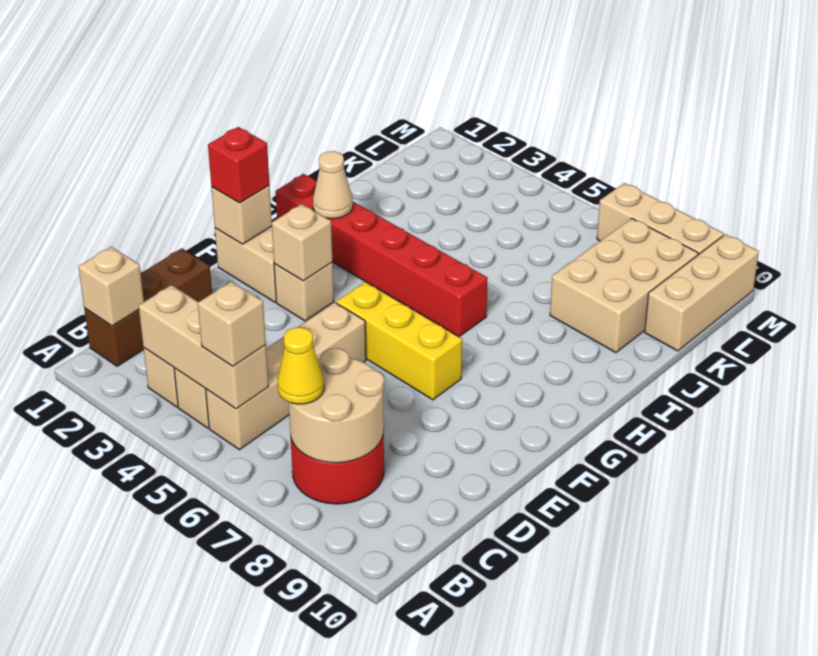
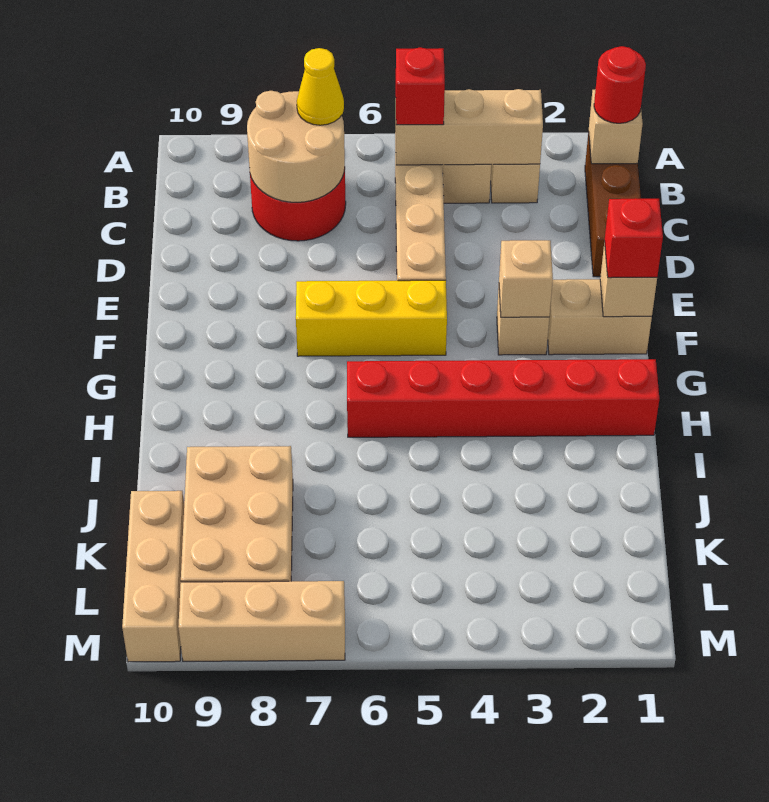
none -> red round brick B1 level 3
tan brick B5 level 3 -> red brick B5 level 3
tan cone H2 level 2 -> none

